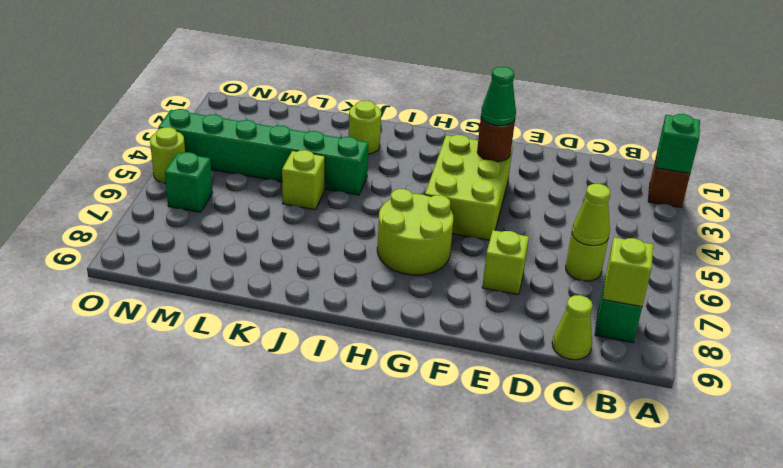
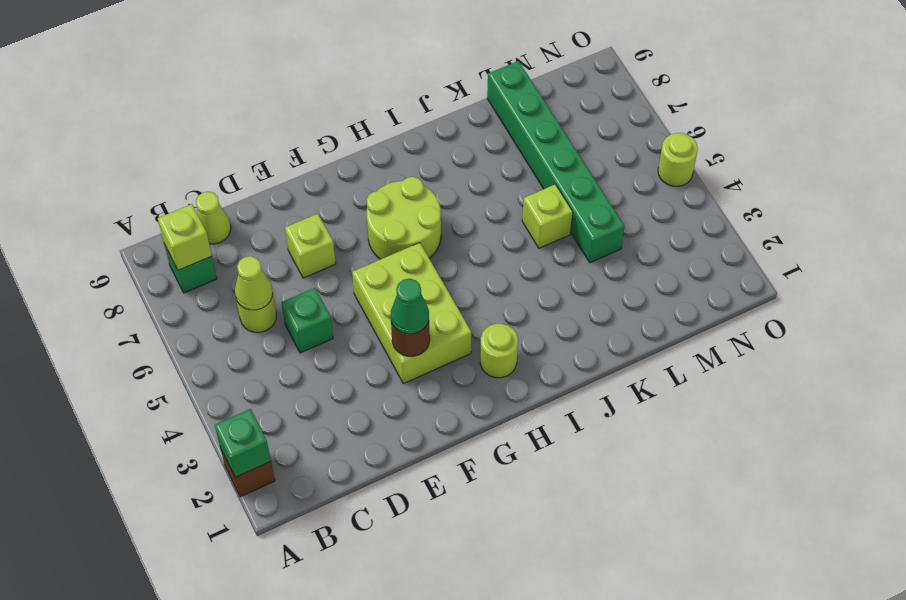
lime round brick J2 level 1 -> lime round brick H2 level 1
green brick J4:O4 level 1 -> green brick L4:L9 level 1
green brick N6 level 1 -> green brick D5 level 1

